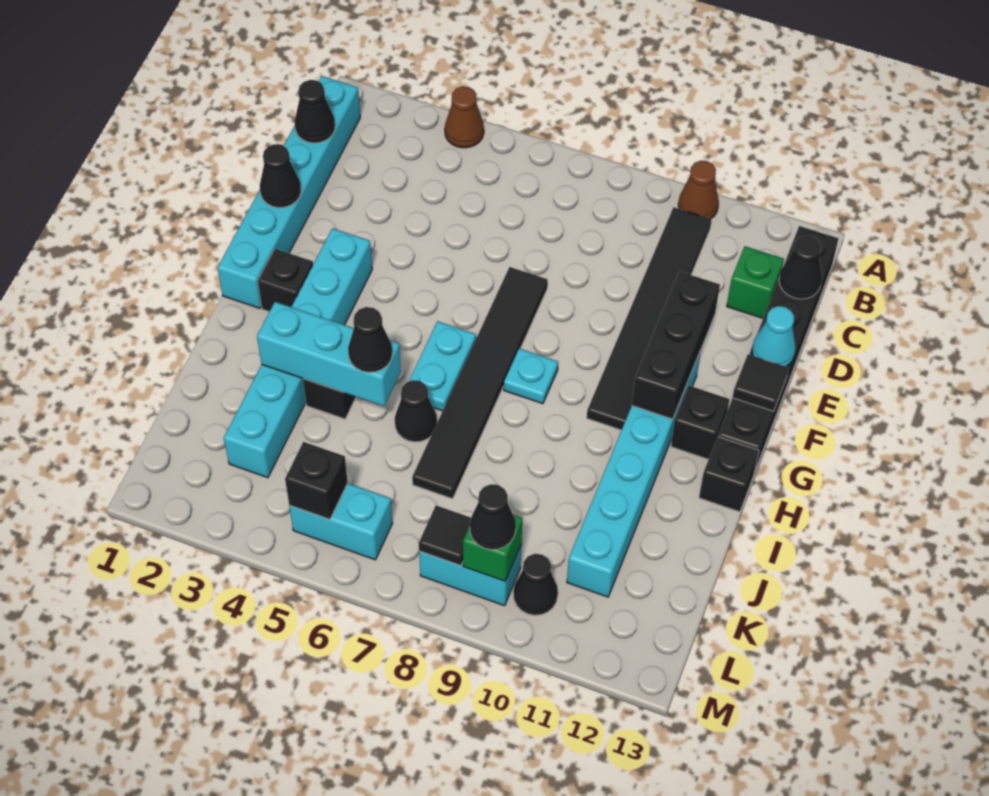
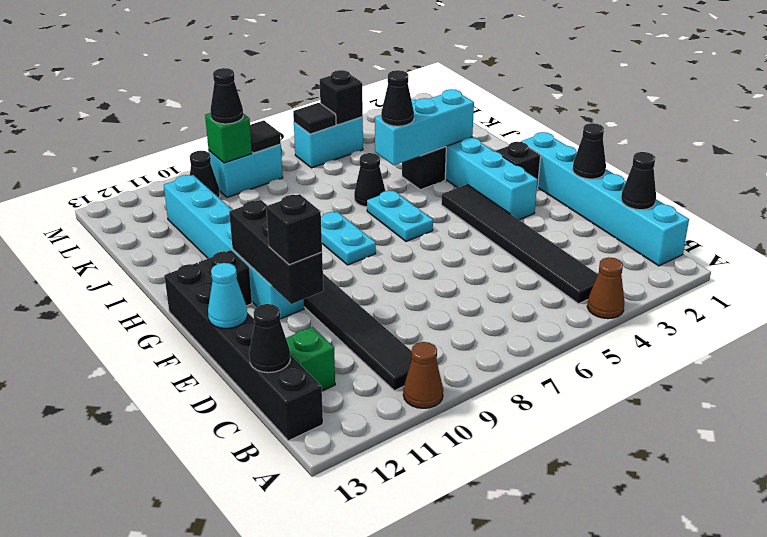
black tile E7:J7 level 1 -> black tile B4:G4 level 1
black tile F13 level 2 -> black tile L6 level 2
cyan plate G8 level 1 -> cyan plate G8:H8 level 1
black brick H13 level 1 -> black brick E11 level 3

